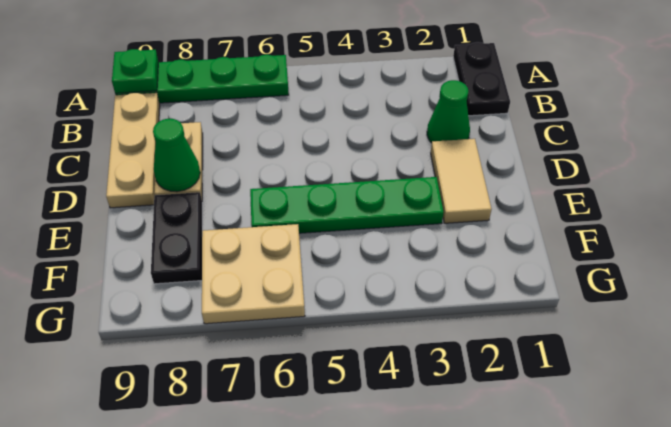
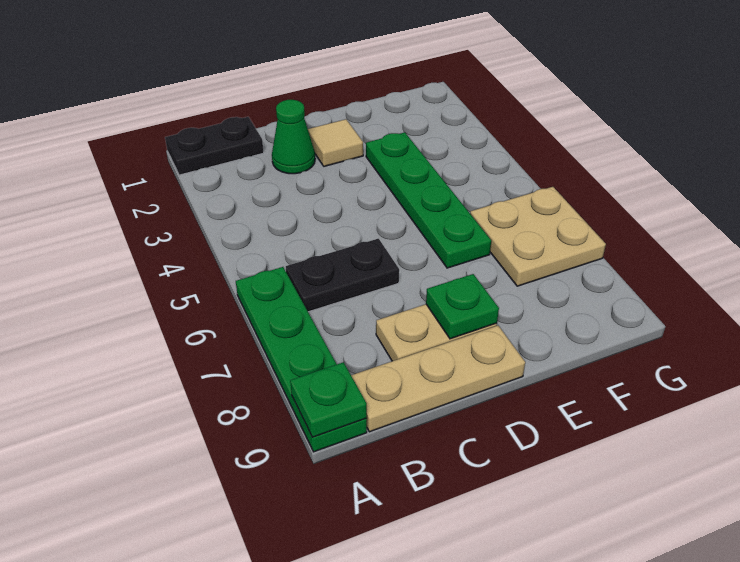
tan tile D2:E2 level 1 -> tan tile D2 level 1
green cone D8 level 2 -> green plate D8 level 2
black plate E8:F8 level 1 -> black plate B6:C6 level 1

